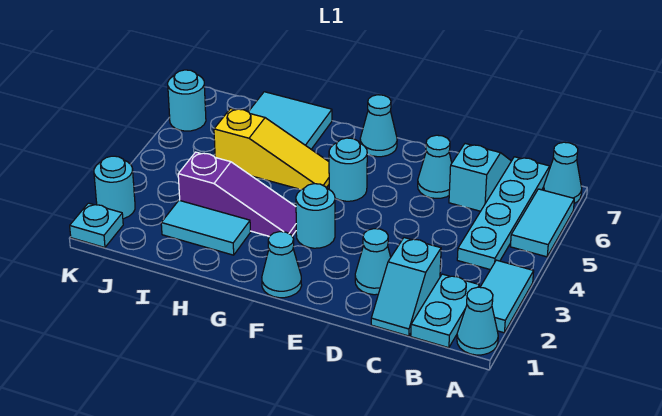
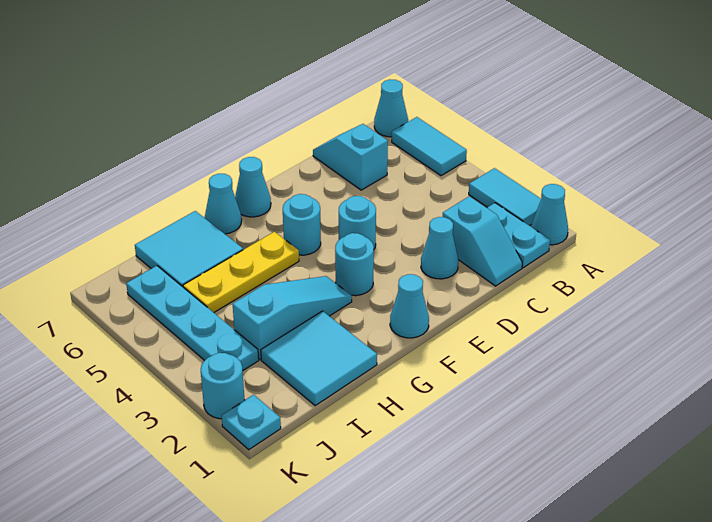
cyan plate B4:B7 level 1 -> cyan plate J3:J6 level 1
cyan cone D6 level 1 -> cyan cone G7 level 1
purple slope G3:I3 level 1 top I -> cyan slope G3:I3 level 1 top I
yellow slope G5:I5 level 1 top I -> yellow plate G5:I5 level 1
cyan tile H2:I2 level 1 -> cyan tile H1:I2 level 1
cyan round brick K6 level 1 -> cyan round brick E4 level 1

